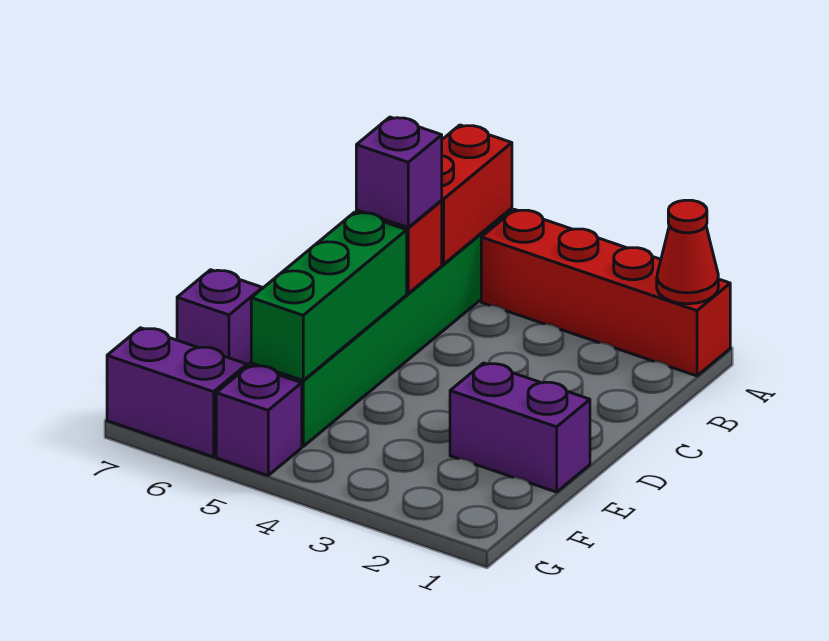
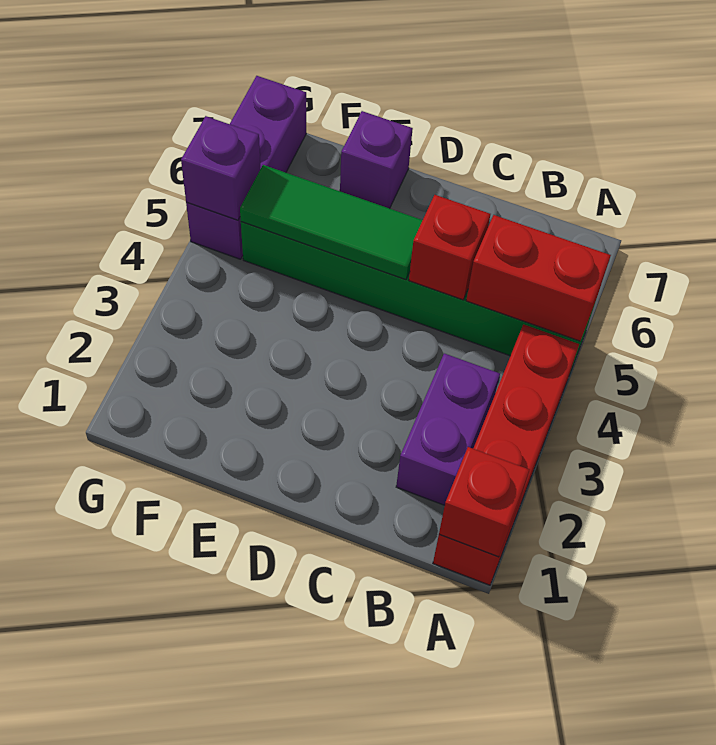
red cone A1 level 2 -> red brick A1 level 2
purple brick C5 level 3 -> purple brick G5 level 2
green brick D5:F5 level 2 -> green tile D5:F5 level 2
purple brick E1:E2 level 1 -> purple brick B2:B3 level 1

